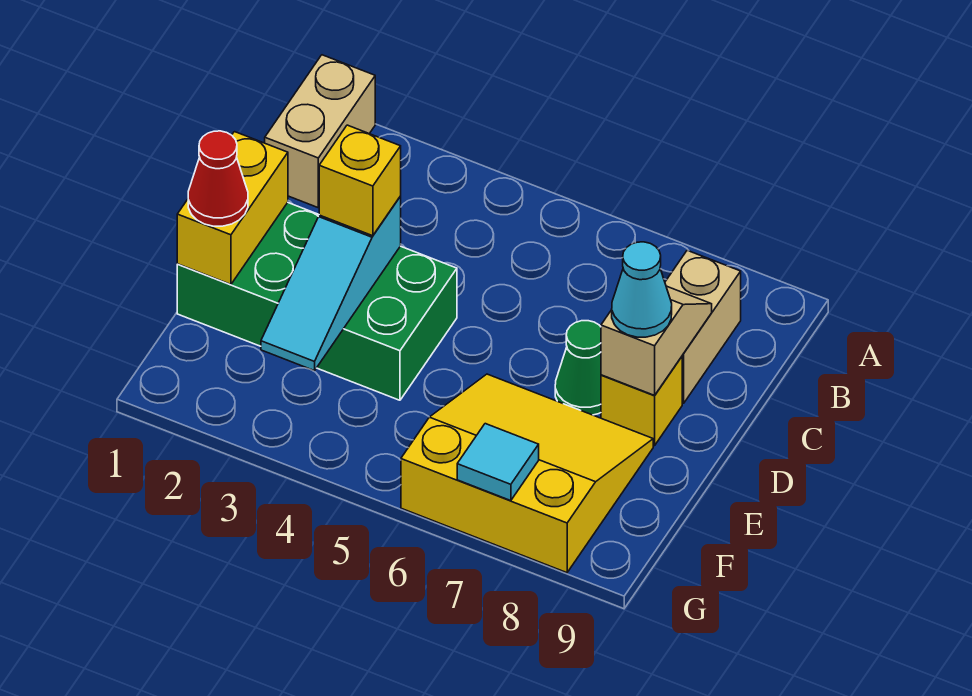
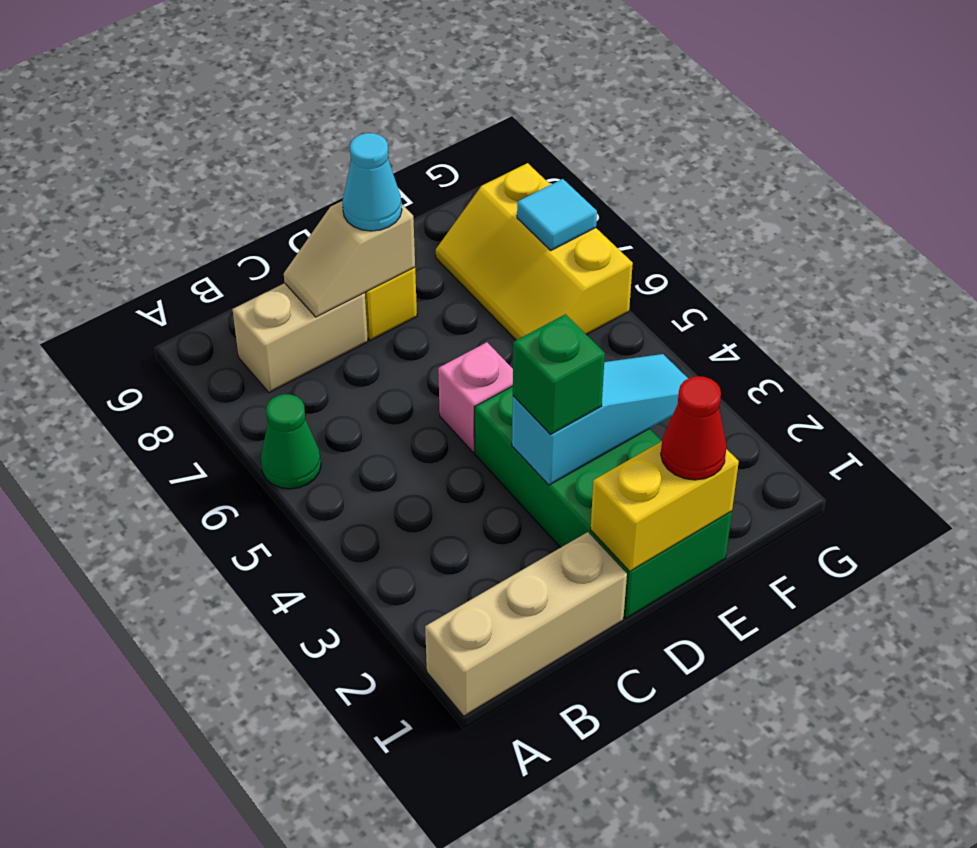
tan brick A1:B1 level 1 -> tan brick A1:C1 level 1
yellow brick D3 level 3 -> green brick D3 level 3
none -> pink brick D5 level 1
green cone D7 level 1 -> green cone A6 level 1
yellow slope E6:G8 level 1 top G -> yellow slope F6:G8 level 1 top G

